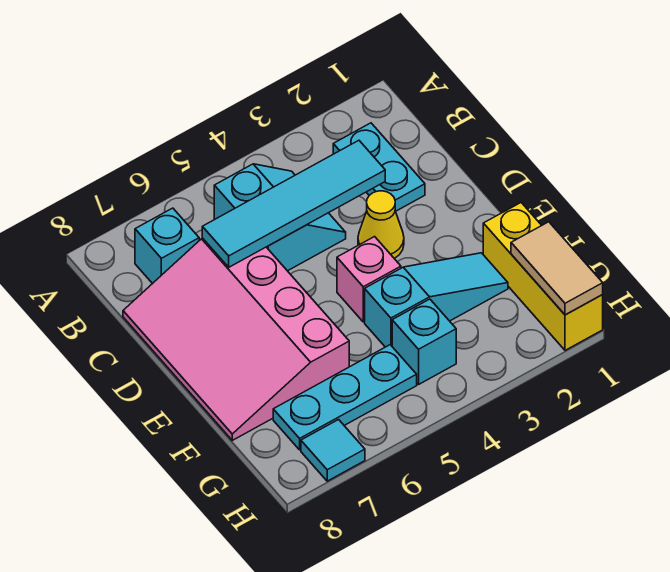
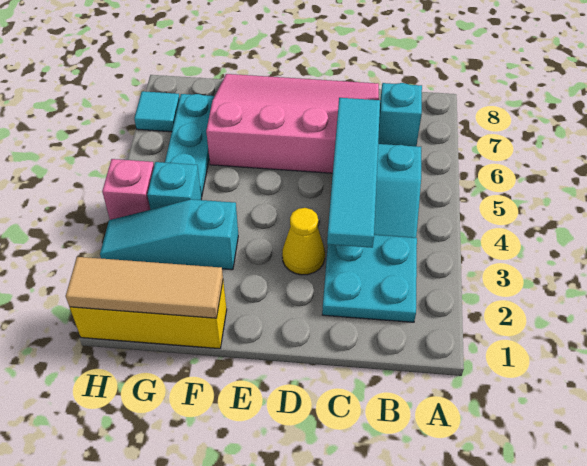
cyan plate B2:C2 level 1 -> cyan plate B2:C3 level 1
pink brick E4 level 1 -> pink brick H4 level 1
cyan slope F2:F4 level 1 top 4 -> cyan slope F3:H3 level 1 top F
tan tile G1:H1 level 2 -> tan tile F1:H1 level 2

